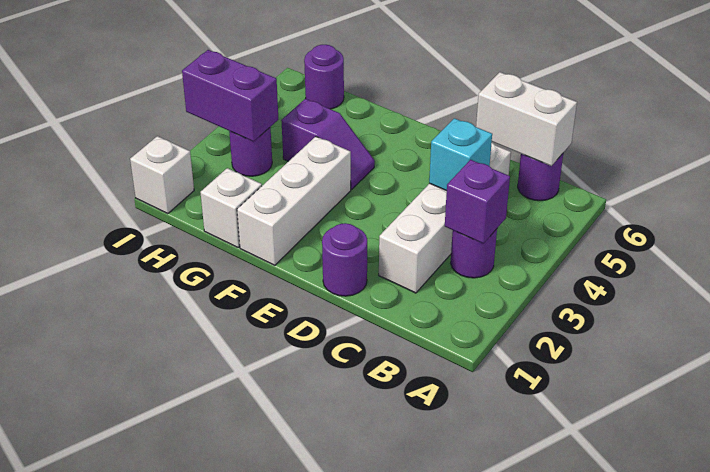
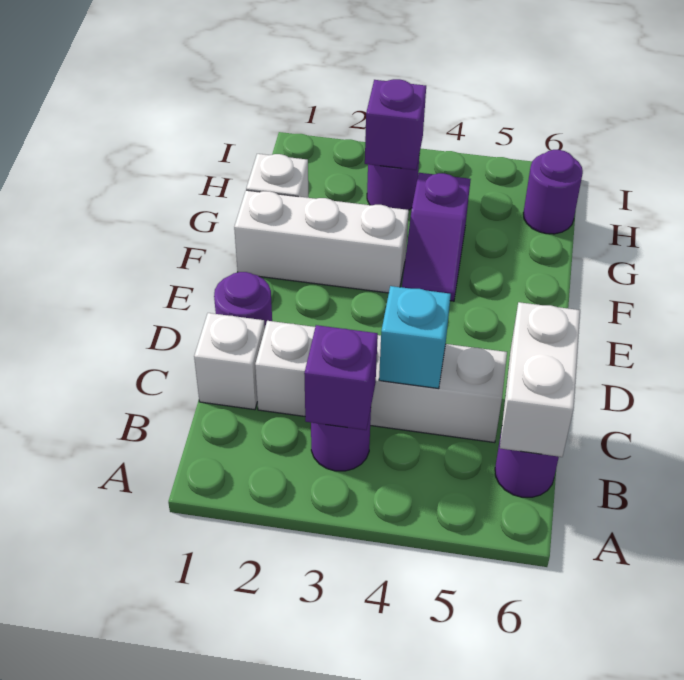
purple brick H3:I3 level 2 -> purple brick H3 level 2
white brick I1 level 1 -> white brick C1 level 1

